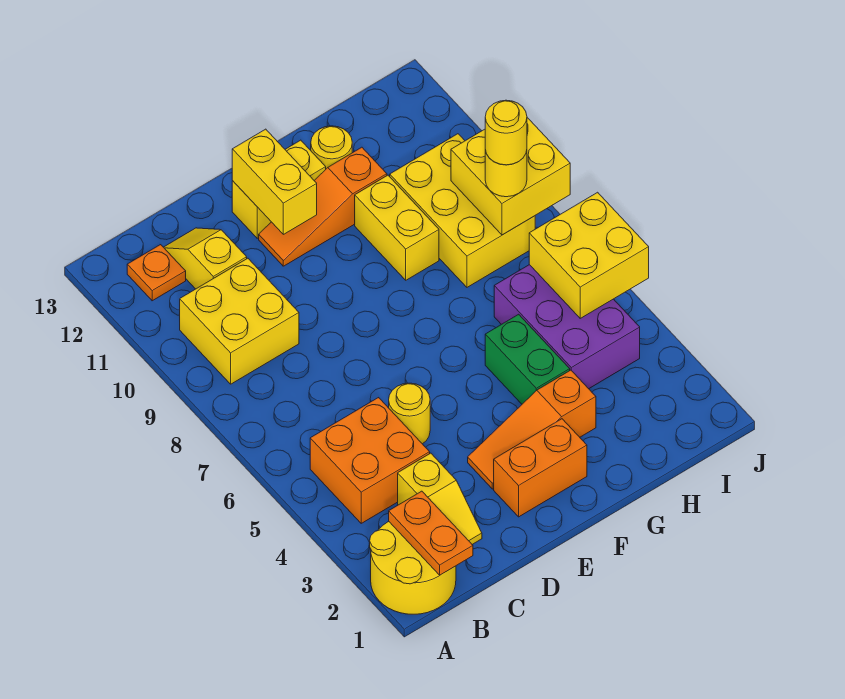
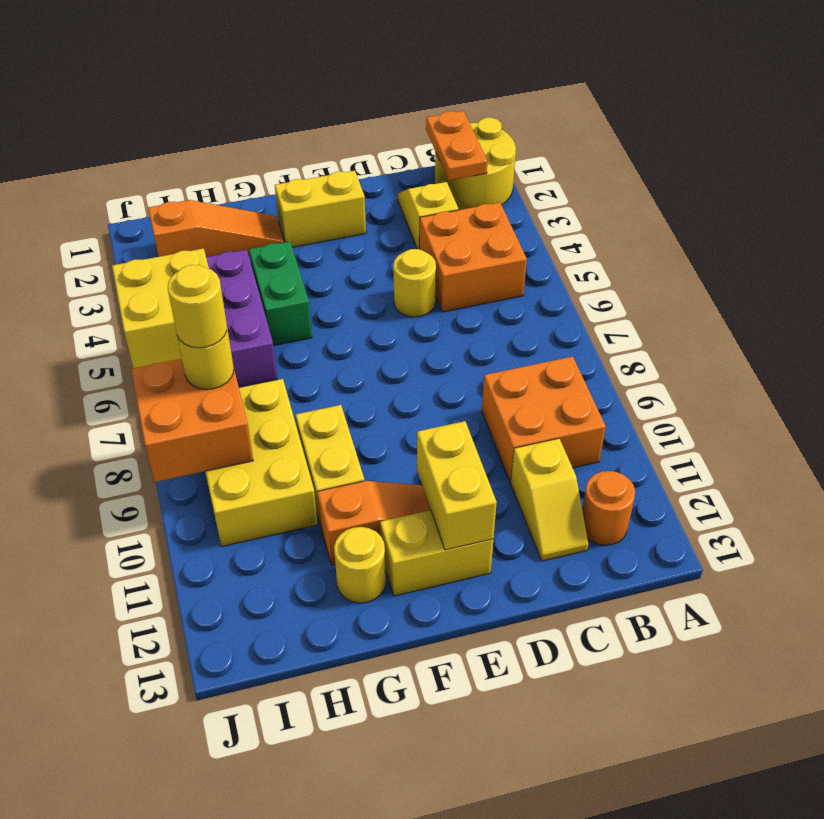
yellow brick B9:C10 level 1 -> orange brick B9:C10 level 1
orange plate B12 level 1 -> orange round brick B12 level 1
orange brick E2:F2 level 1 -> yellow brick E2:F2 level 1
orange slope E3:G3 level 1 top G -> orange slope G2:I2 level 1 top I
yellow brick I8:J9 level 2 -> orange brick I8:J9 level 2

